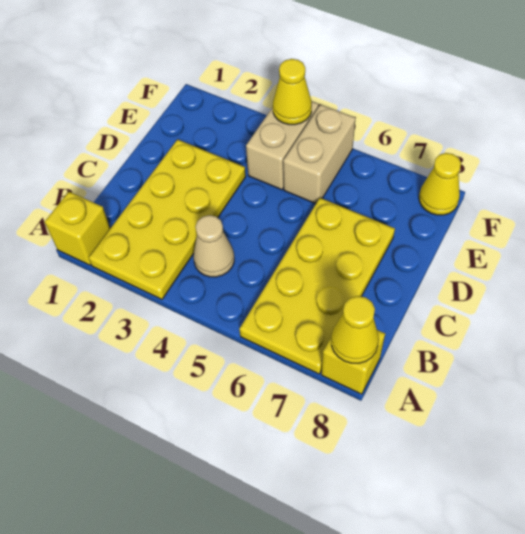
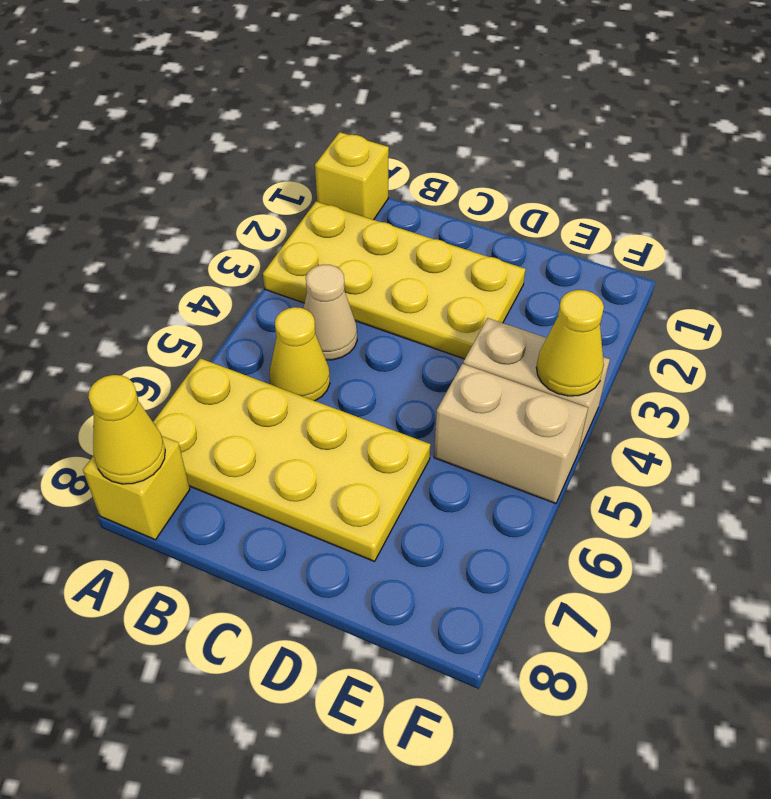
yellow cone F8 level 1 -> yellow cone B5 level 1

